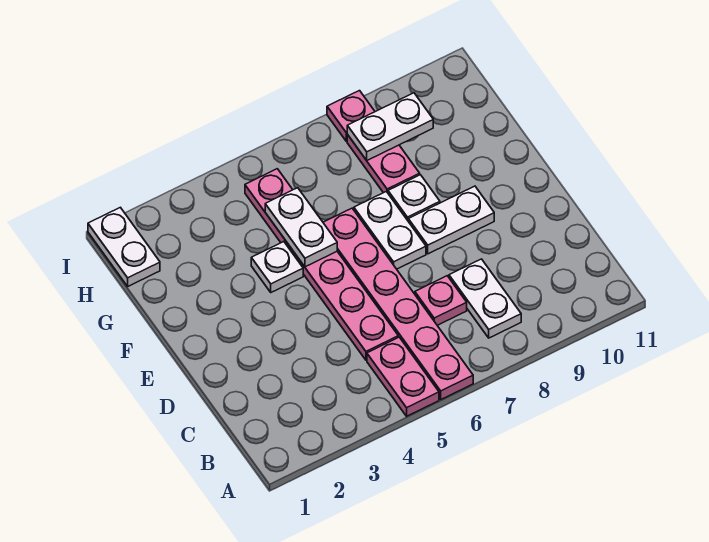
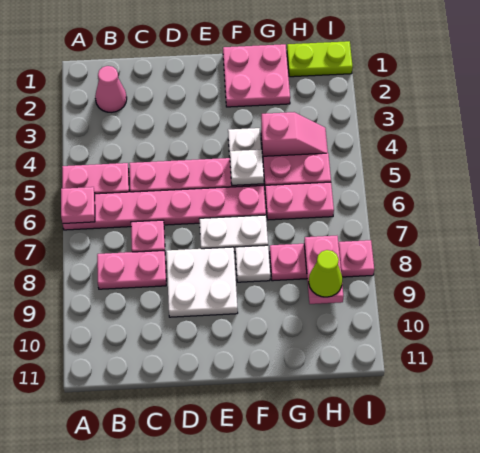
none -> pink plate A6 level 2
none -> pink cone B2 level 1
white plate B8:C8 level 1 -> pink plate B8:C8 level 1
white plate E8:E9 level 1 -> white plate D8:E9 level 1
none -> pink plate F1:G2 level 1
white plate F5:G5 level 2 -> white plate F5 level 2
none -> pink slope G4:H4 level 1 top G
none -> pink plate G6:H6 level 1
white plate H1:I1 level 1 -> lime plate H1:I1 level 1
white plate H8:H9 level 2 -> pink plate H8:H9 level 2
none -> lime cone H9 level 3

